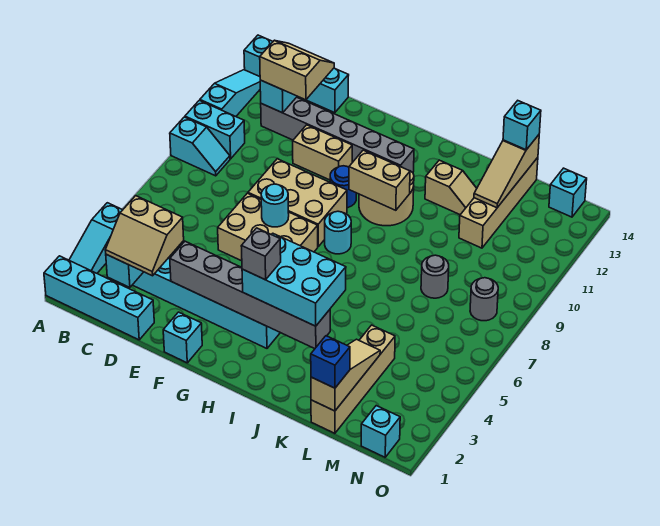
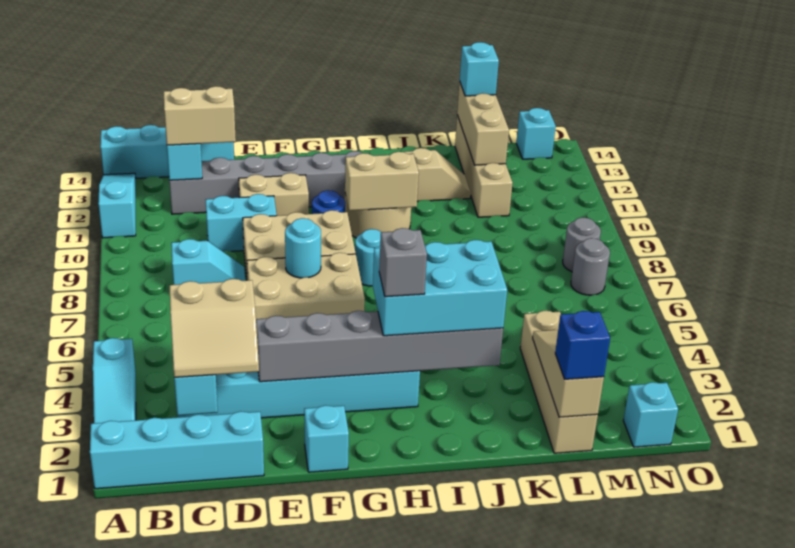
cyan slope A9:B9 level 1 top A -> cyan slope C8:D8 level 1 top C
cyan brick A10:B10 level 1 -> cyan brick D10:E10 level 1
grey round brick L8 level 1 -> grey round brick N7 level 1
tan slope L12:L14 level 2 top 14 -> tan brick L12:L14 level 2

